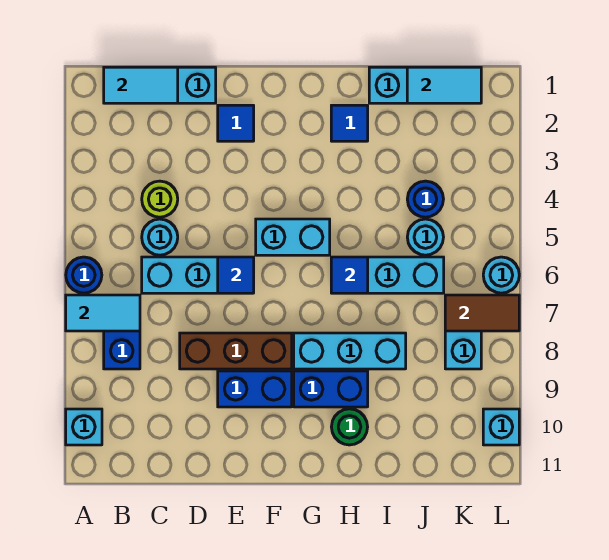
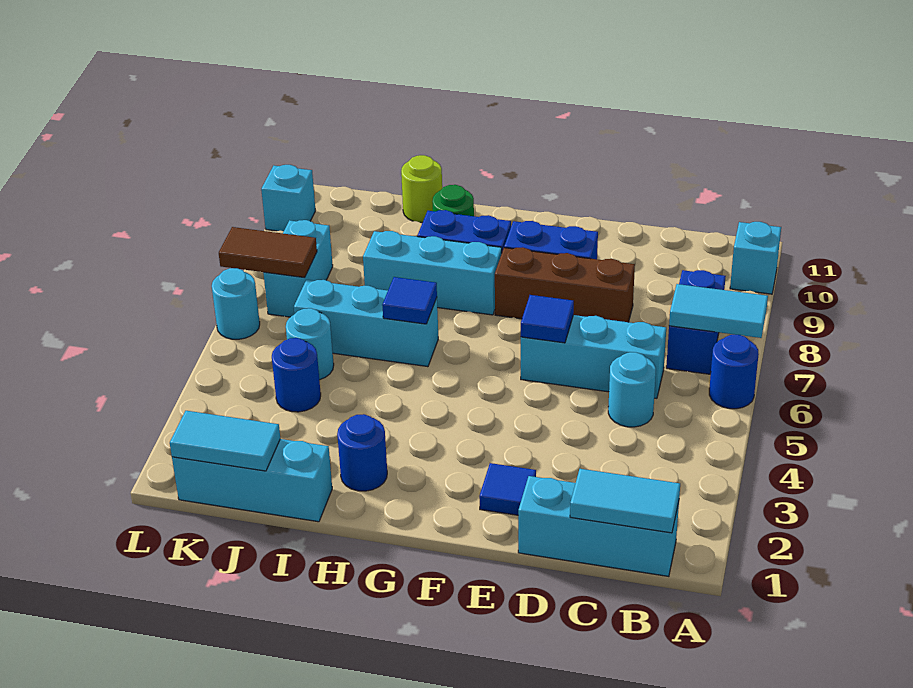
lime round brick C4 level 1 -> lime round brick I11 level 1
cyan brick F5:G5 level 1 -> none
blue tile H2 level 1 -> blue round brick H2 level 1

